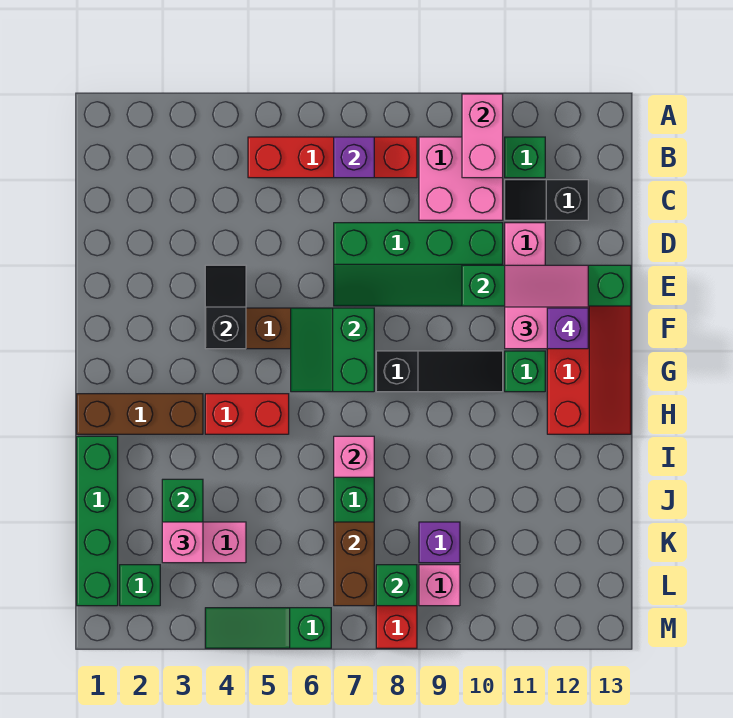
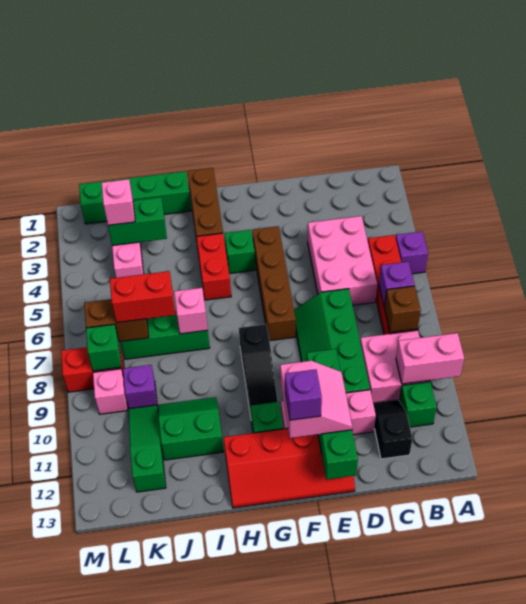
none -> purple brick A5 level 1
none -> brown brick B8 level 2
none -> pink brick C4:D6 level 1
black slope E4:F4 level 2 top F -> none
green slope F6:G7 level 2 top 7 -> green slope I10:J11 level 1 top 11
none -> red brick J7:K7 level 3
green brick L2 level 1 -> green brick G4 level 1
green slope M4:M6 level 1 top 6 -> green slope K10:K12 level 1 top 12

